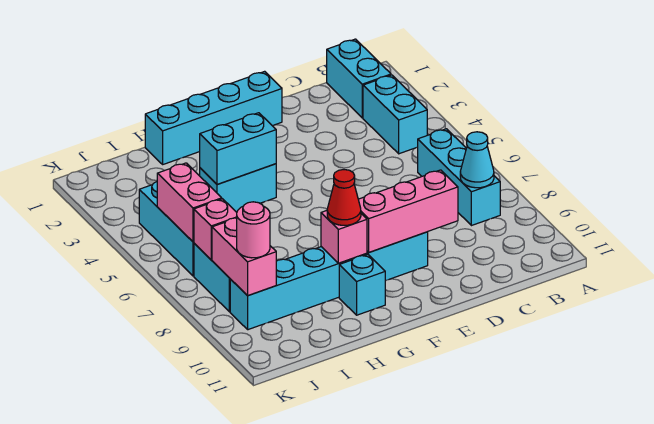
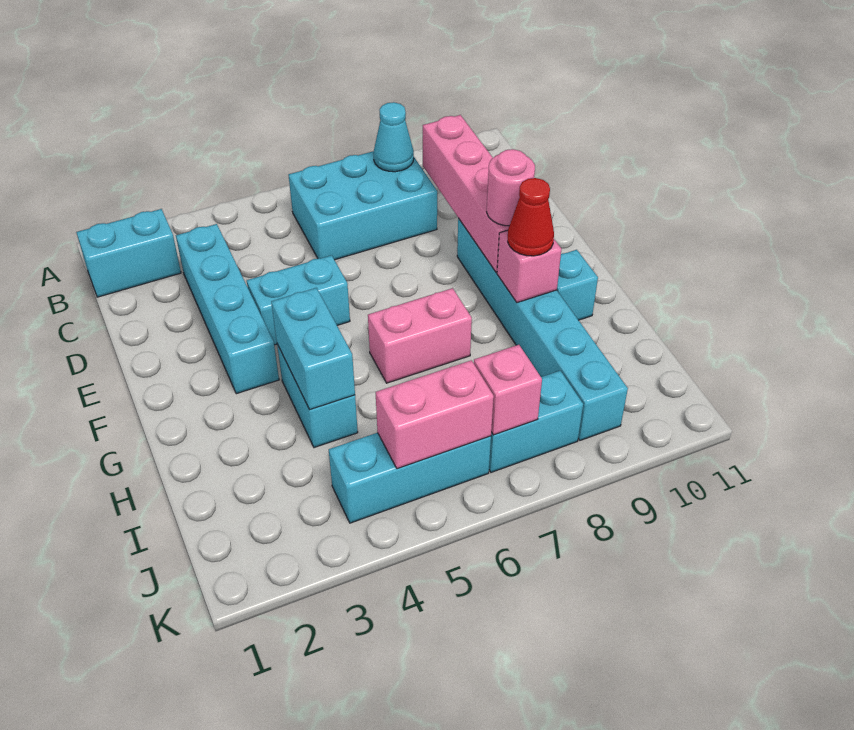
cyan brick B3:B4 level 1 -> cyan brick E4:E5 level 1
cyan brick B6:B8 level 1 -> cyan brick B6:C8 level 1
pink brick D9:F9 level 2 -> pink brick C9:F9 level 2
cyan brick E1:H1 level 1 -> cyan brick C3:F3 level 1
pink brick J8:J9 level 2 -> pink brick G6:G7 level 1
pink round brick J9 level 3 -> pink round brick F9 level 3

